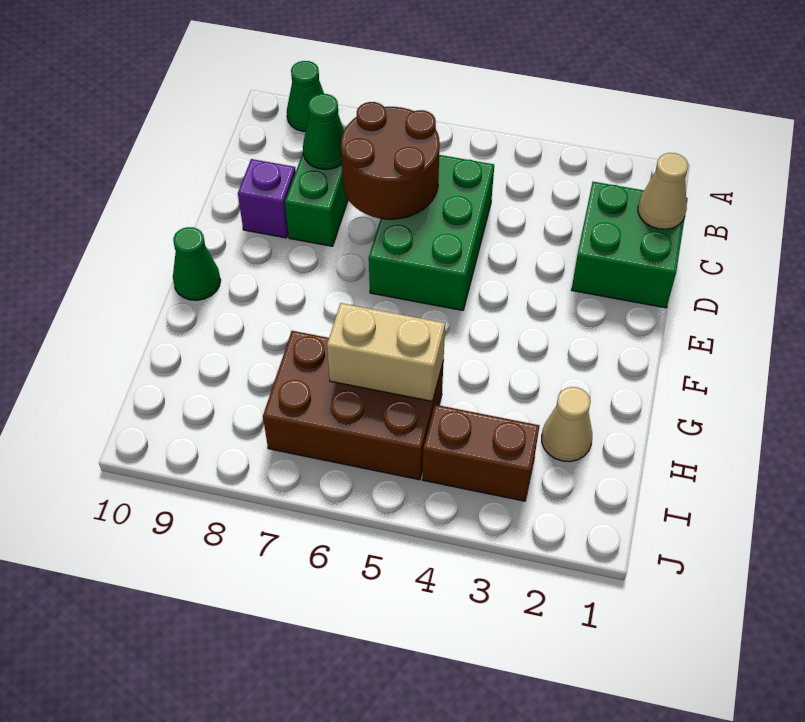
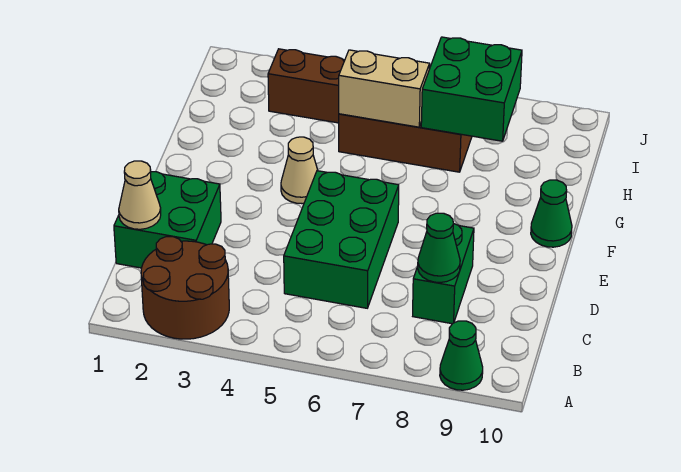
brown round brick C6:D7 level 2 -> brown round brick A2:B3 level 1
purple brick D9 level 1 -> none
tan cone H2 level 1 -> tan cone F4 level 1
none -> green brick H7:I8 level 2

